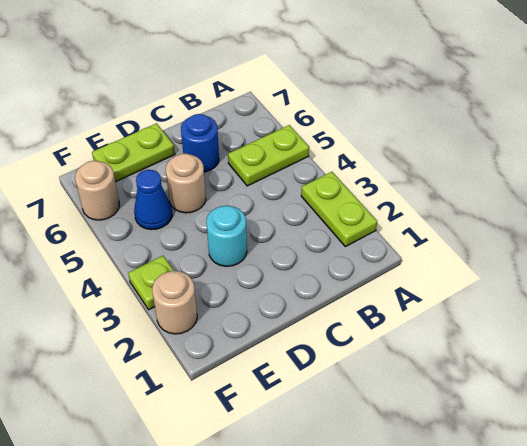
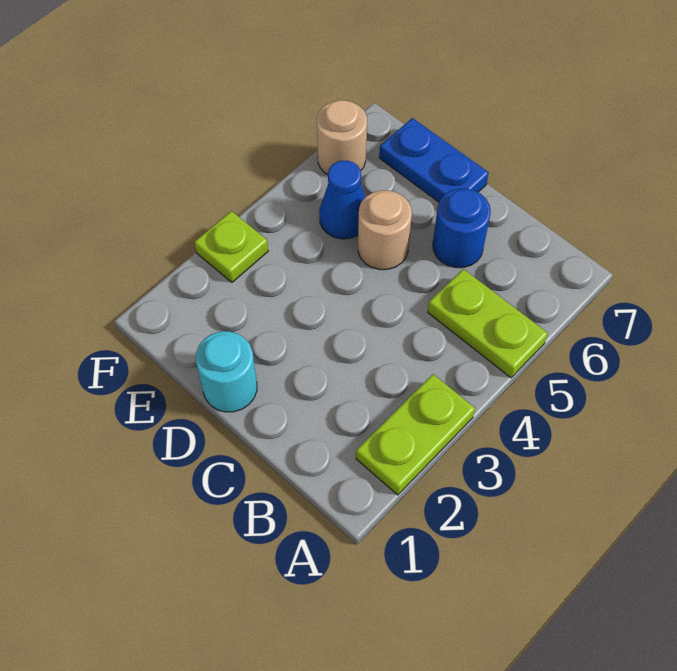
cyan round brick D3 level 1 -> cyan round brick D1 level 1
lime plate D7:E7 level 1 -> blue plate D7:E7 level 1
tan round brick F2 level 1 -> none

